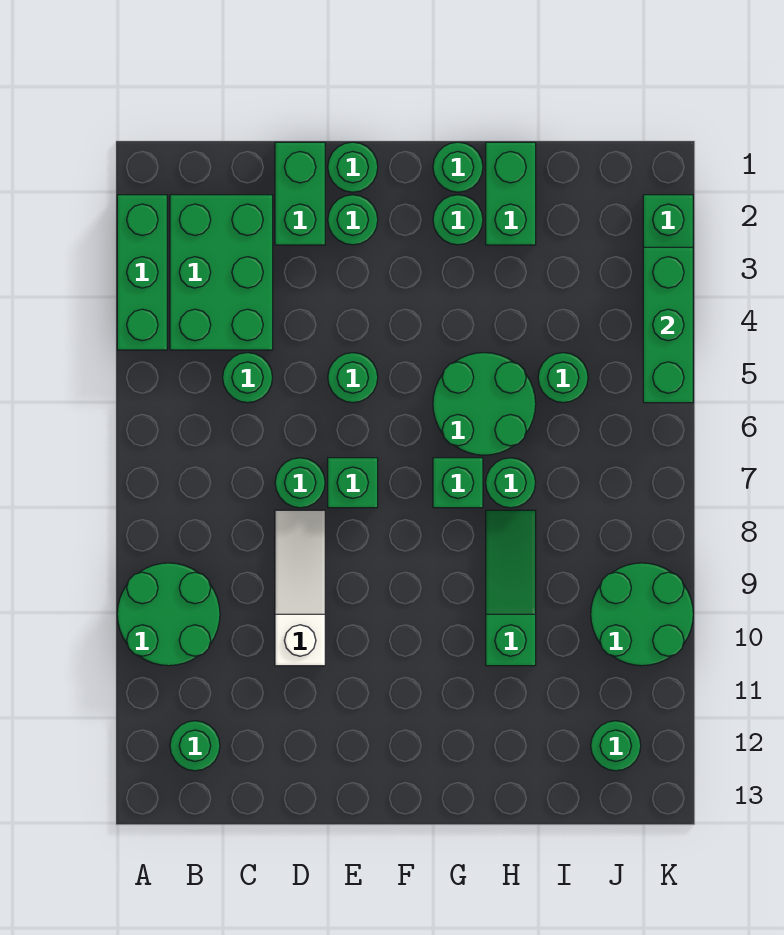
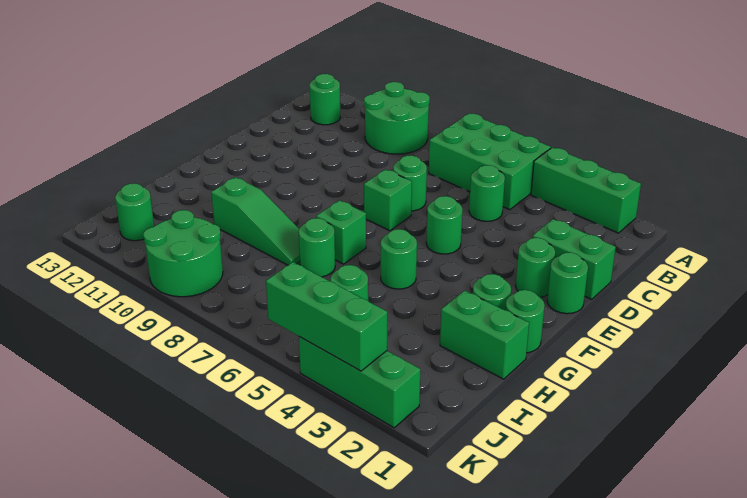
green brick B2:C4 level 1 -> green brick A5:B7 level 1
white slope D8:D10 level 1 top 10 -> none
green round brick G5:H6 level 1 -> green round brick G5 level 1

